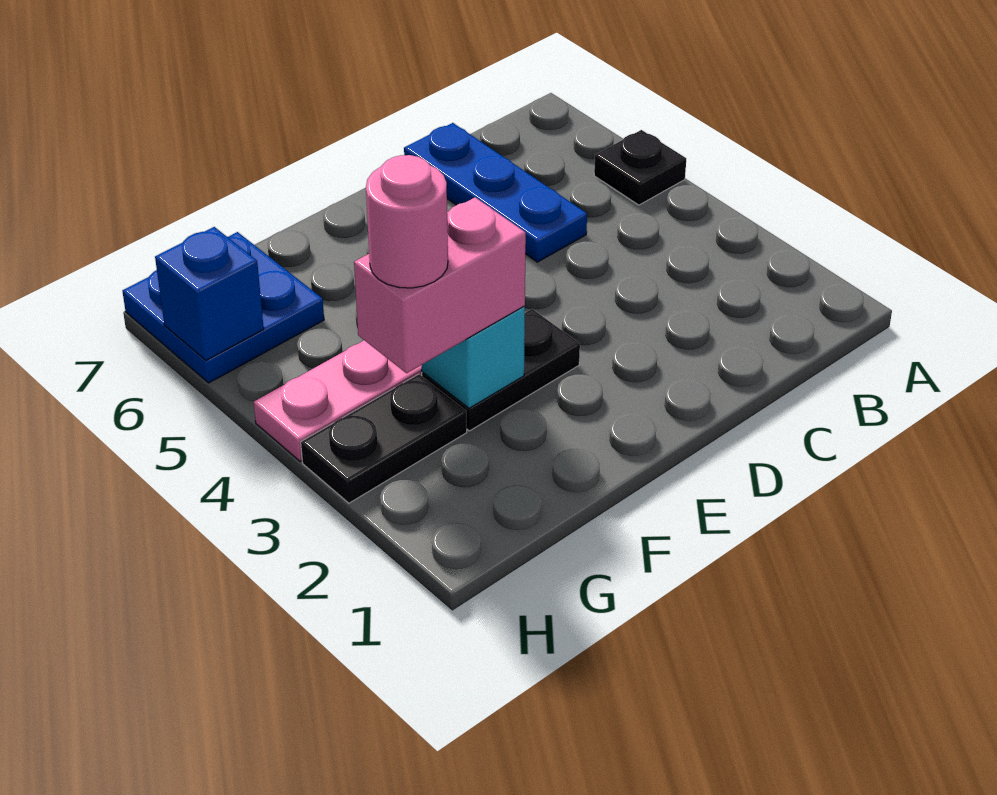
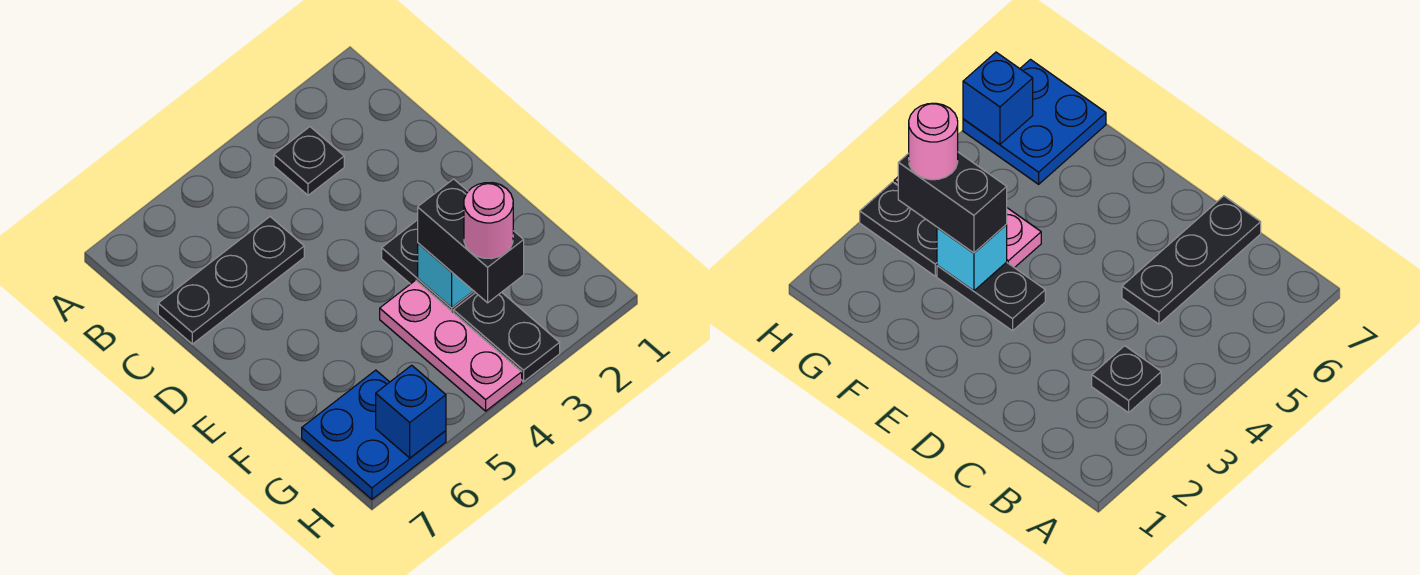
black plate A5 level 1 -> black plate B3 level 1
blue plate C5:C7 level 1 -> black plate C5:C7 level 1
pink brick F3:G3 level 3 -> black brick F3:G3 level 3

